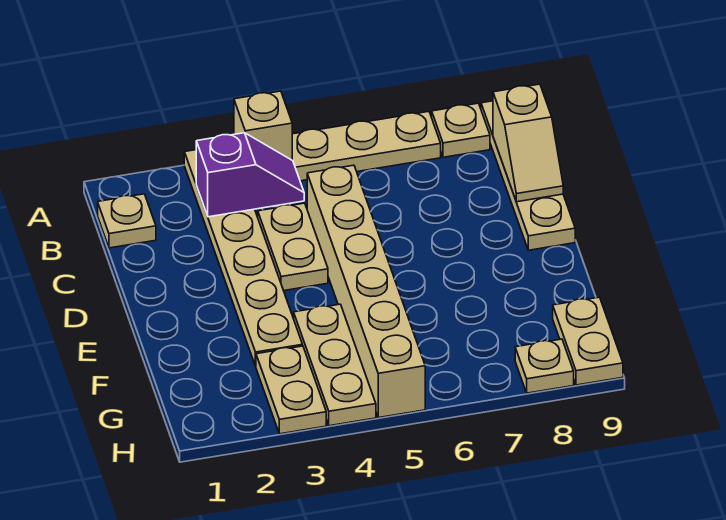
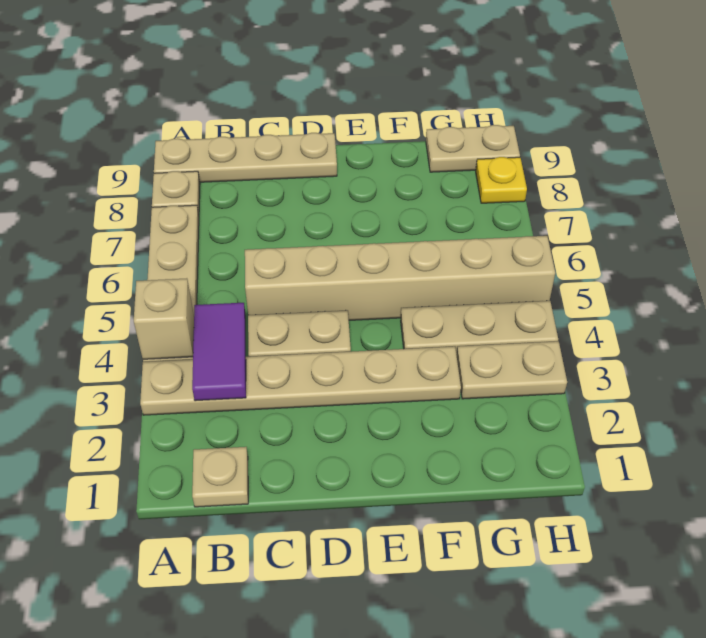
purple slope B3:B4 level 2 top 3 -> purple tile B3:B4 level 2
tan slope B9:C9 level 2 top B -> none
tan plate H8 level 1 -> yellow plate H8 level 1

